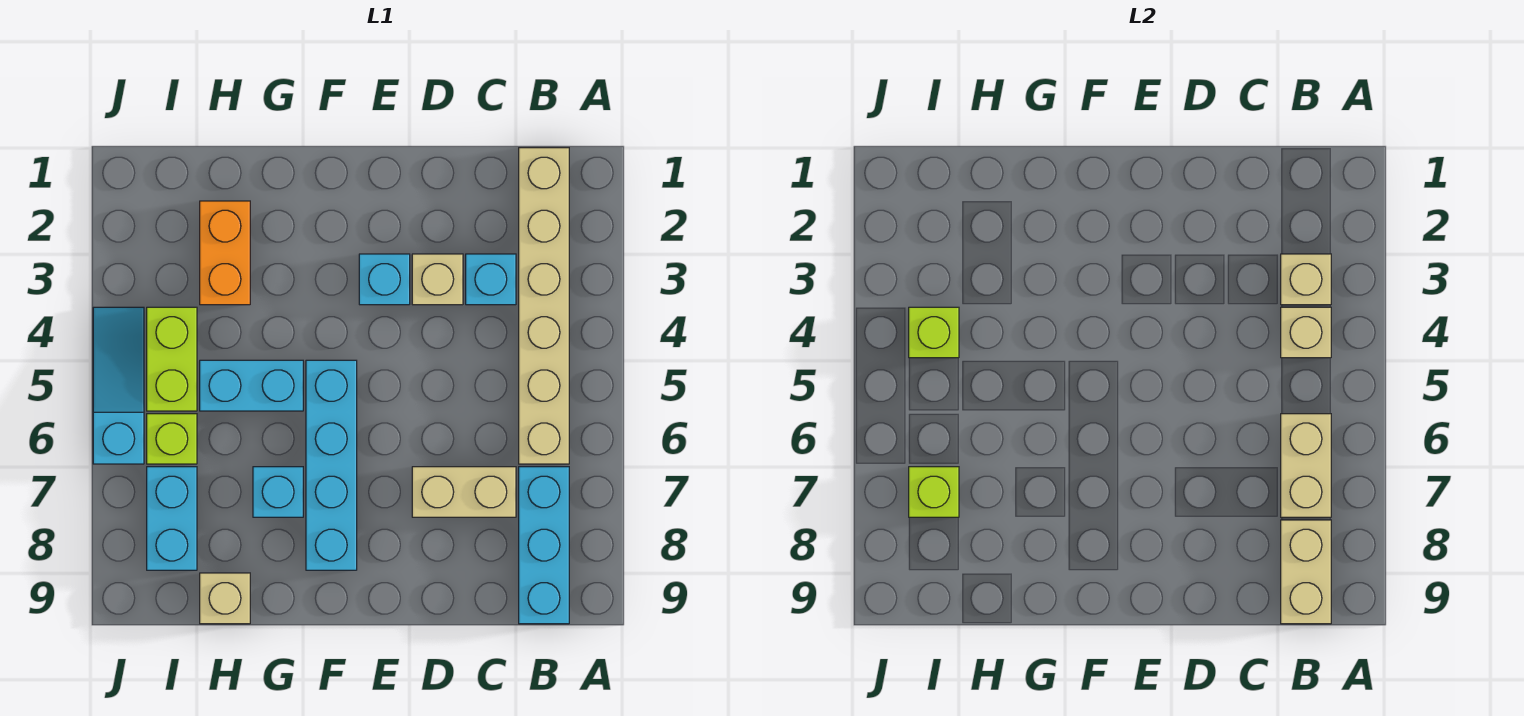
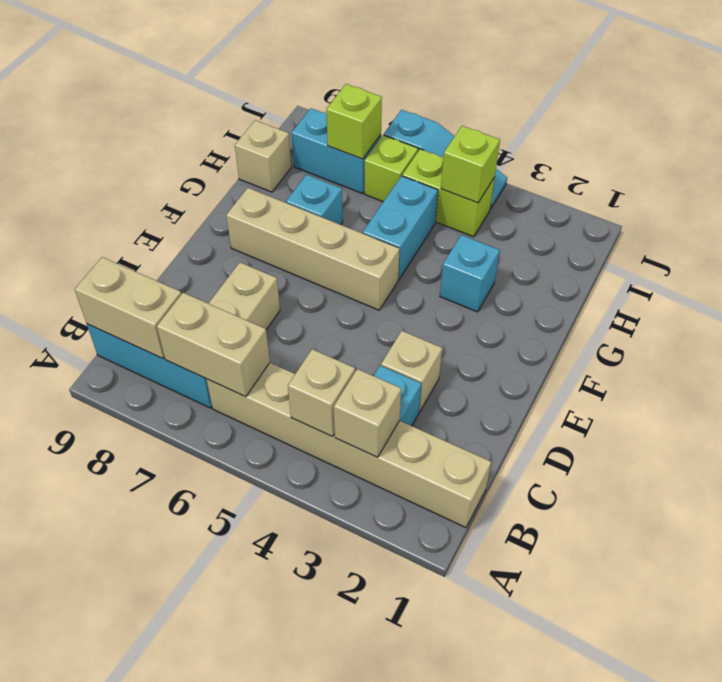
cyan brick E3 level 1 -> cyan brick G3 level 1
cyan brick F5:F8 level 1 -> tan brick F5:F8 level 1
orange brick H2:H3 level 1 -> none

